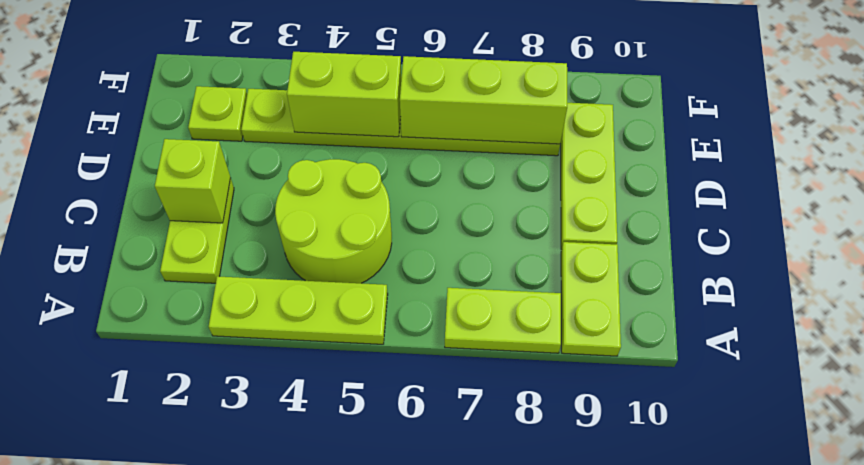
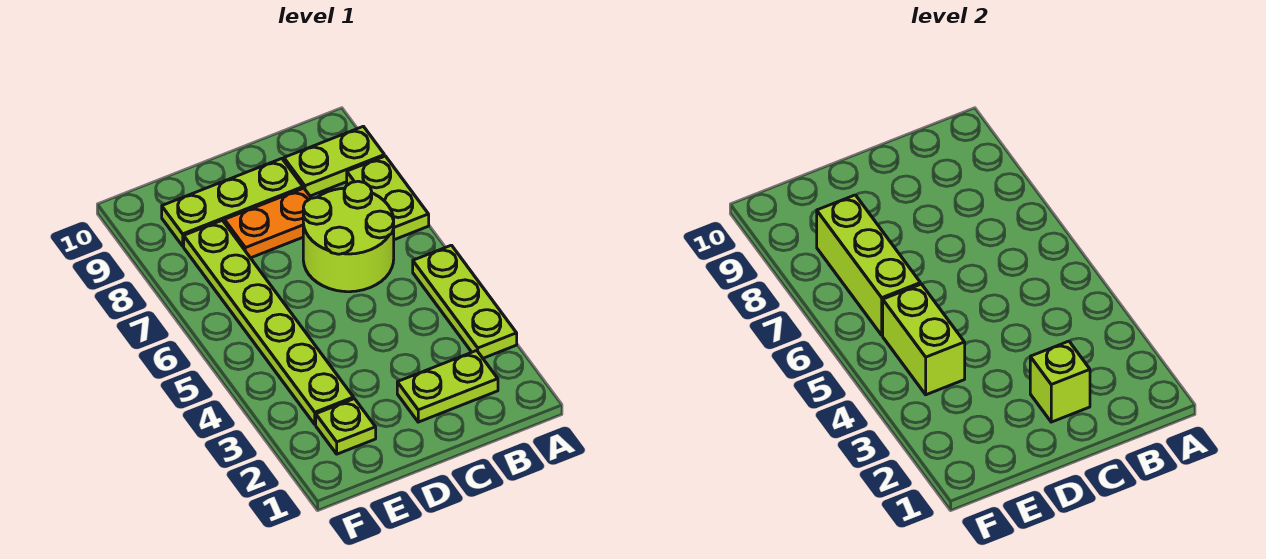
lime round brick B4:C5 level 1 -> lime round brick B6:C7 level 1
none -> orange plate C8:D8 level 1

